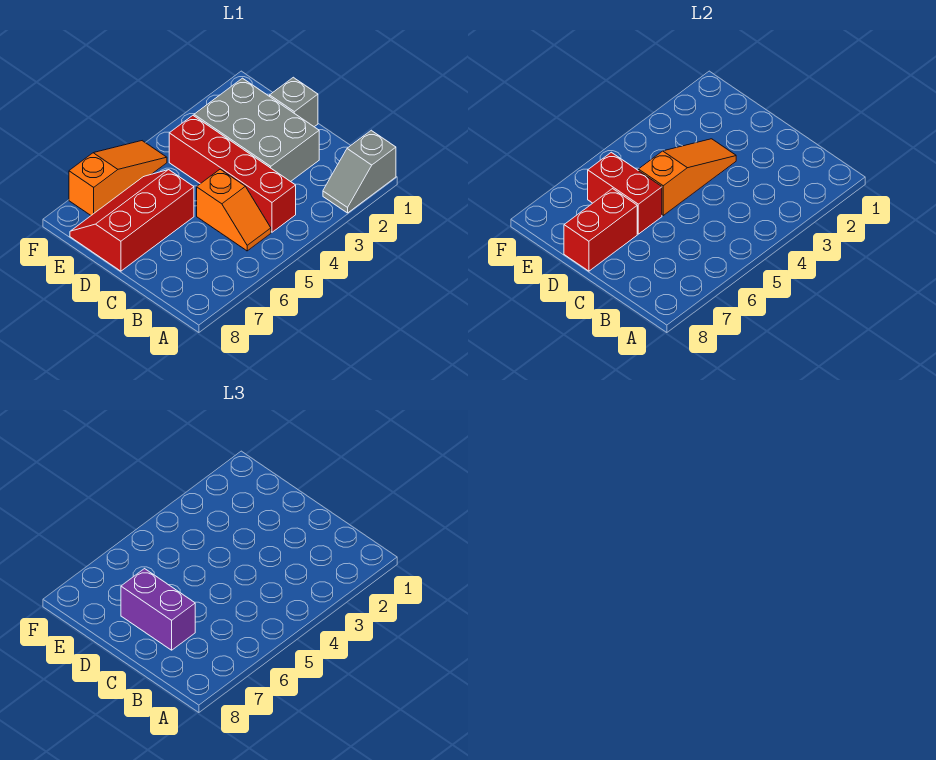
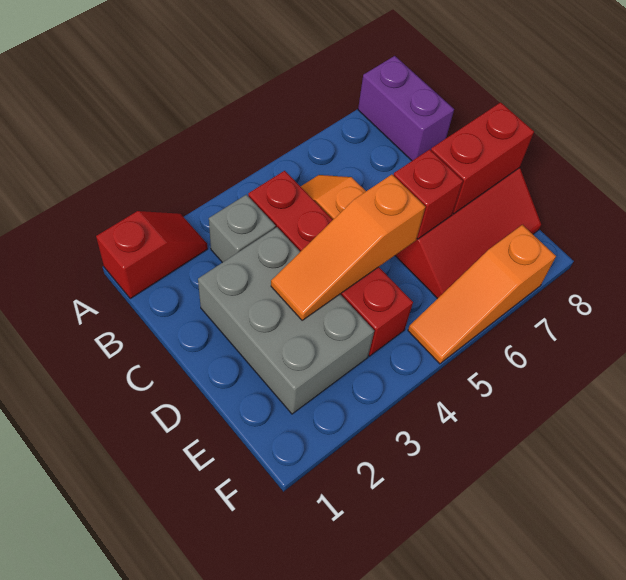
grey slope A1:A2 level 1 top 1 -> red slope A1:A2 level 1 top 1
purple brick C7:D7 level 3 -> purple brick A8:B8 level 1
grey brick D1 level 1 -> grey brick B3 level 1
red brick D6:E6 level 2 -> red brick D6 level 2

